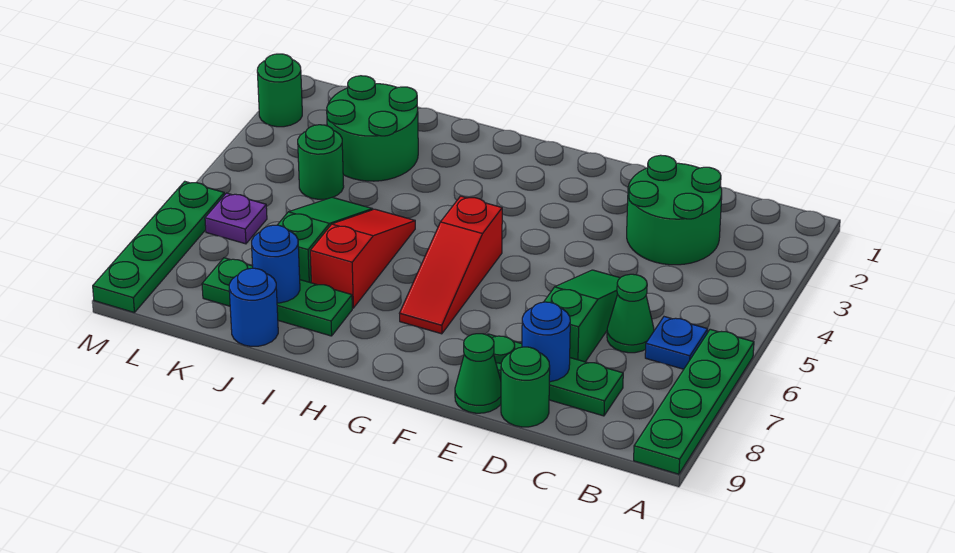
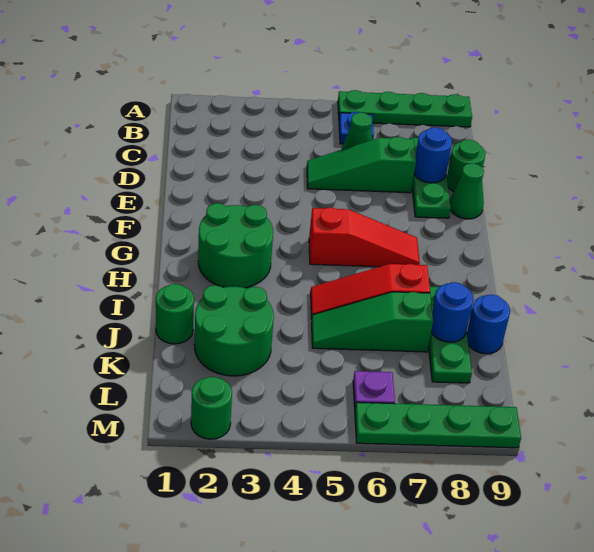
green round brick C2:D3 level 1 -> green round brick G2:H3 level 1
green round brick K4 level 1 -> green round brick J1 level 1

